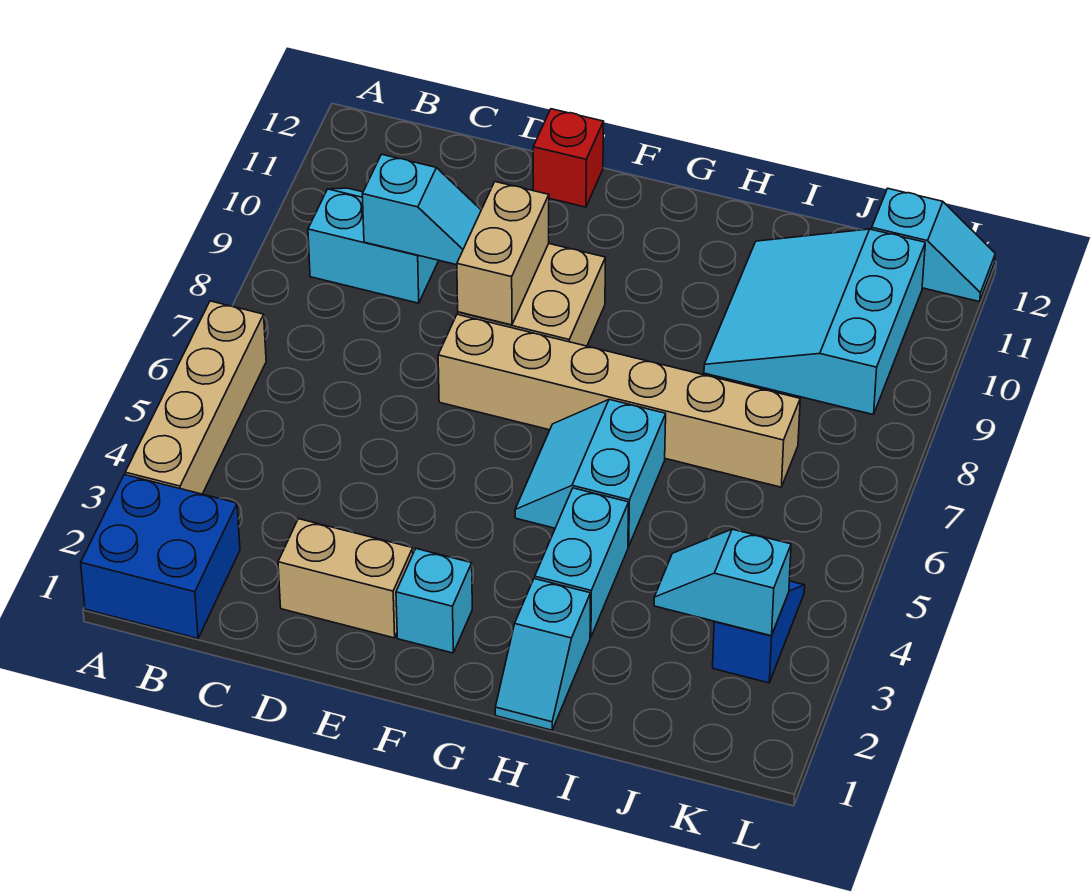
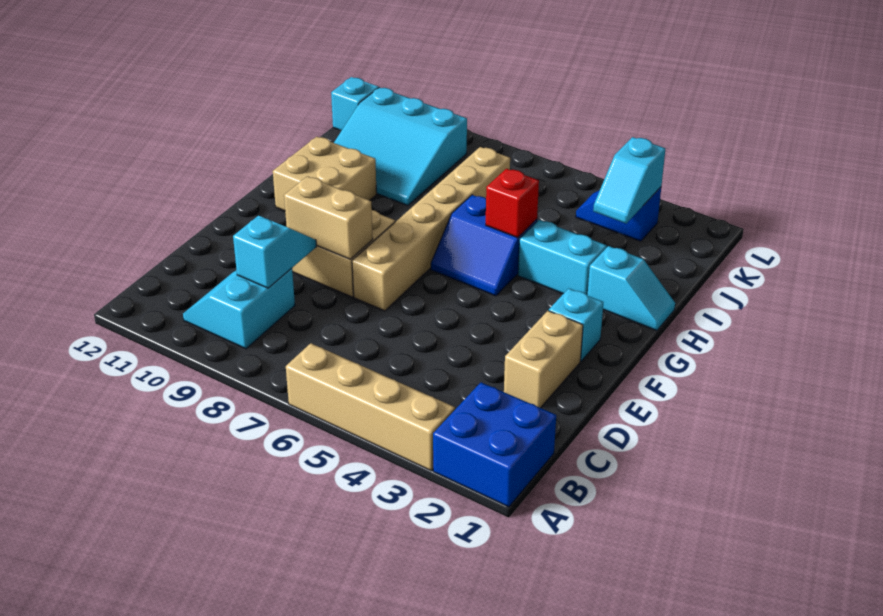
red brick E12 level 1 -> red brick H5 level 2
cyan slope G5:H6 level 1 top H -> blue slope G5:H6 level 1 top H
none -> tan brick G10:H11 level 1

